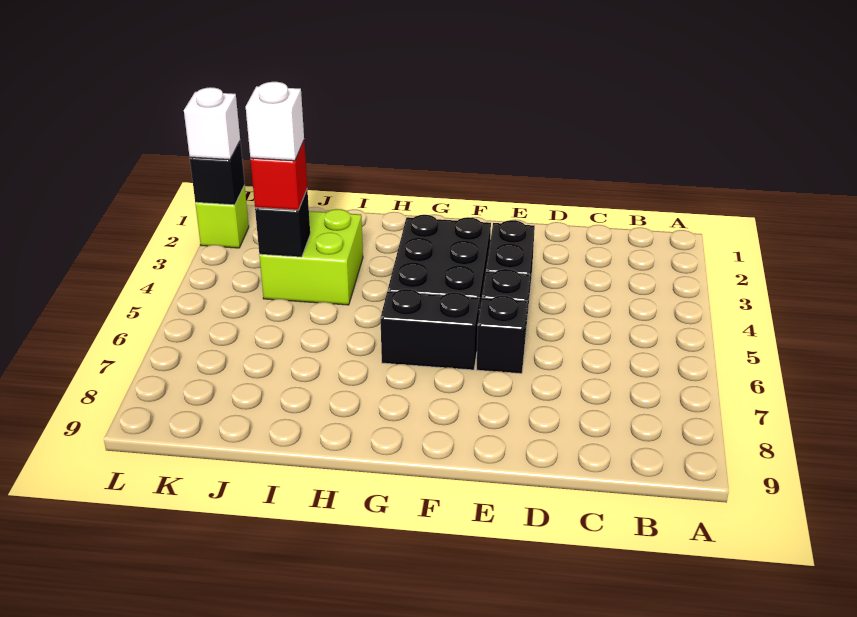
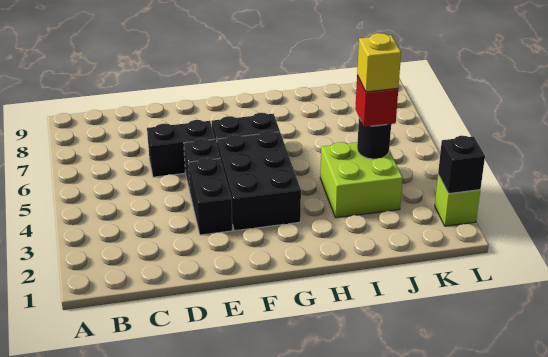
black brick E6 level 1 -> black brick D6:E6 level 1
black brick J4 level 2 -> black round brick J4 level 2
white brick J4 level 4 -> yellow brick J4 level 4
white brick L2 level 3 -> none

